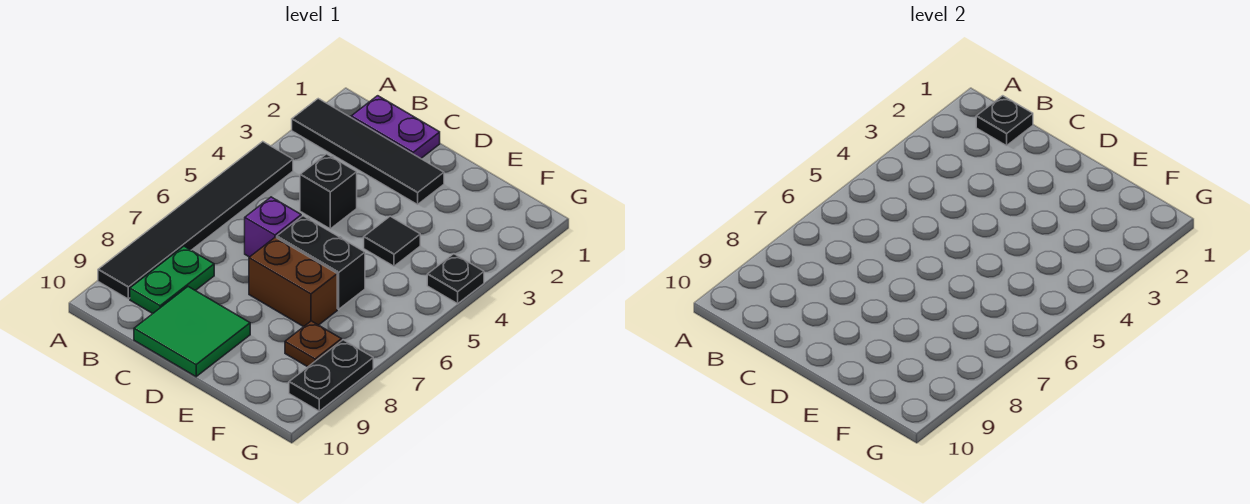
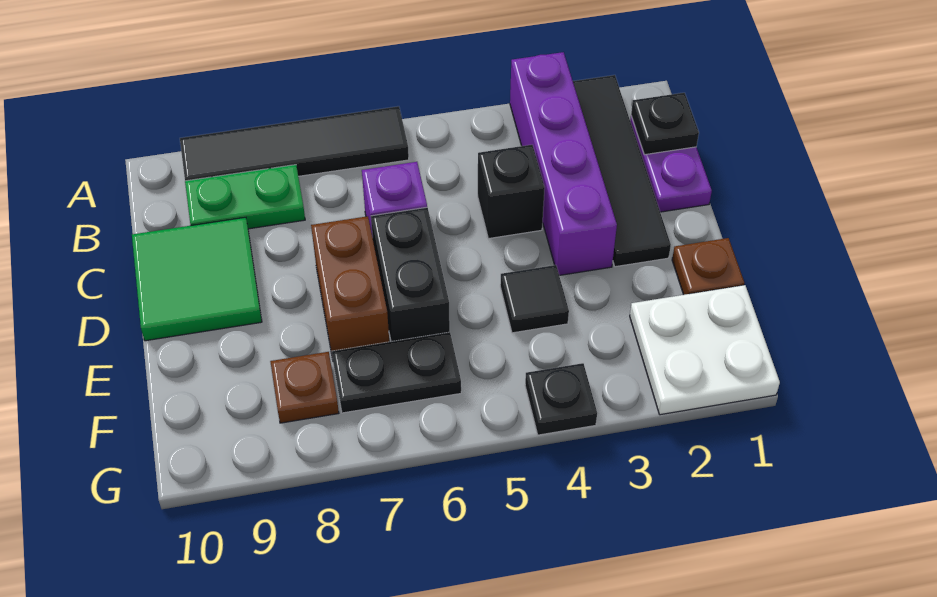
none -> purple brick A3:D3 level 1
black tile A4:A9 level 1 -> black tile A6:A9 level 1
none -> brown plate E1 level 1
none -> white plate F1:G2 level 1
black plate G8:G9 level 1 -> black plate F6:F7 level 1

